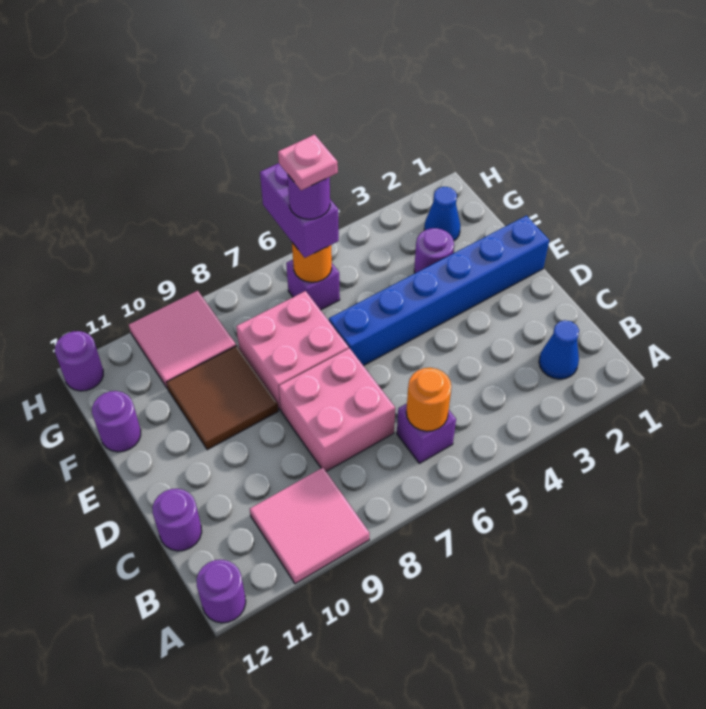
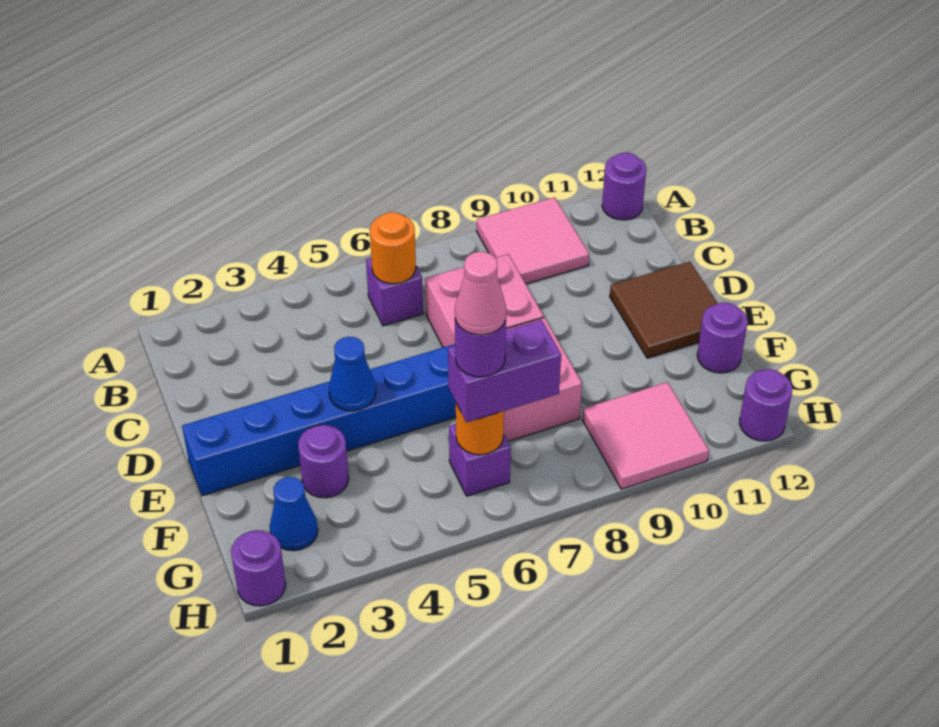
blue cone B2 level 1 -> blue cone E4 level 2
purple round brick C12 level 1 -> purple round brick H1 level 1
brown tile E9:F10 level 1 -> brown tile D11:E12 level 1
purple brick G6:H6 level 3 -> purple brick G6:G7 level 3
pink plate G6 level 5 -> pink cone G6 level 5

